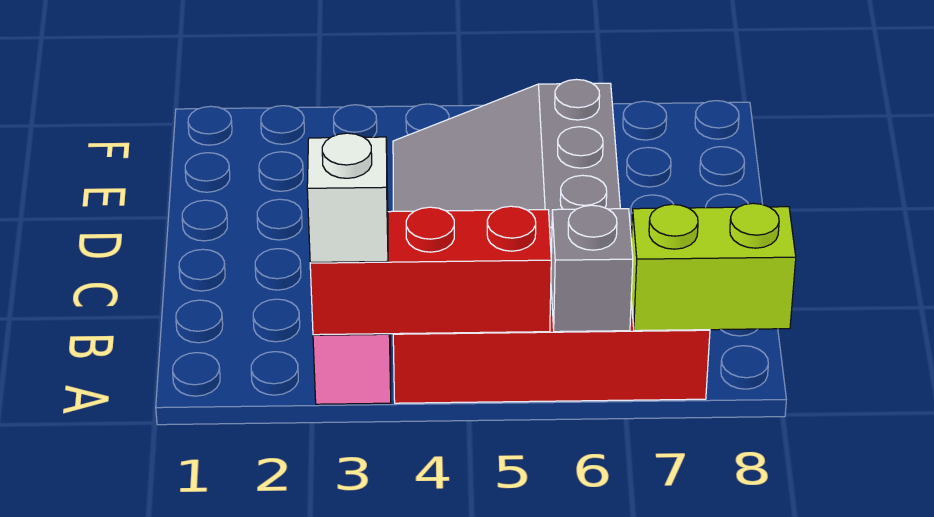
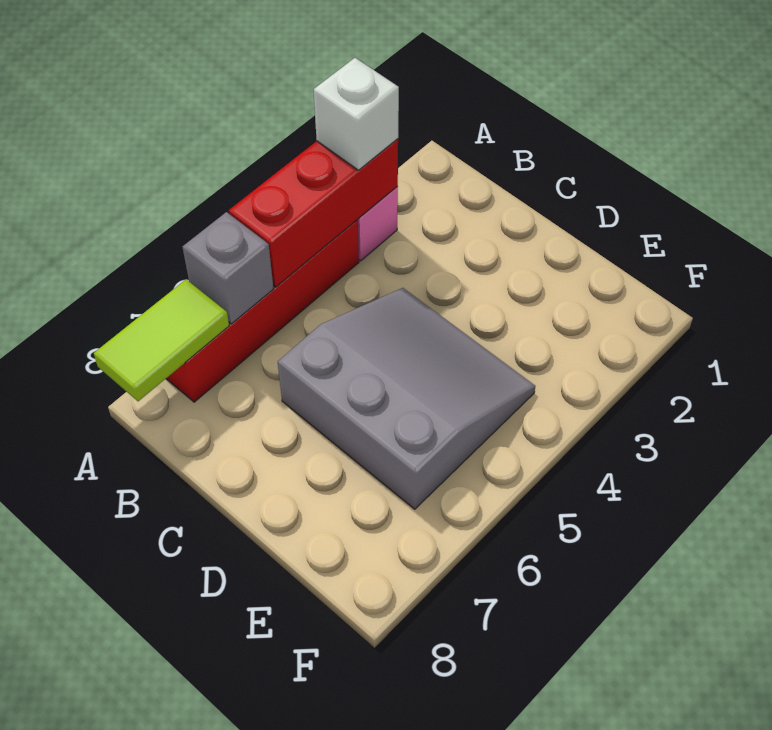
lime brick A7:A8 level 2 -> lime tile A7:A8 level 2

